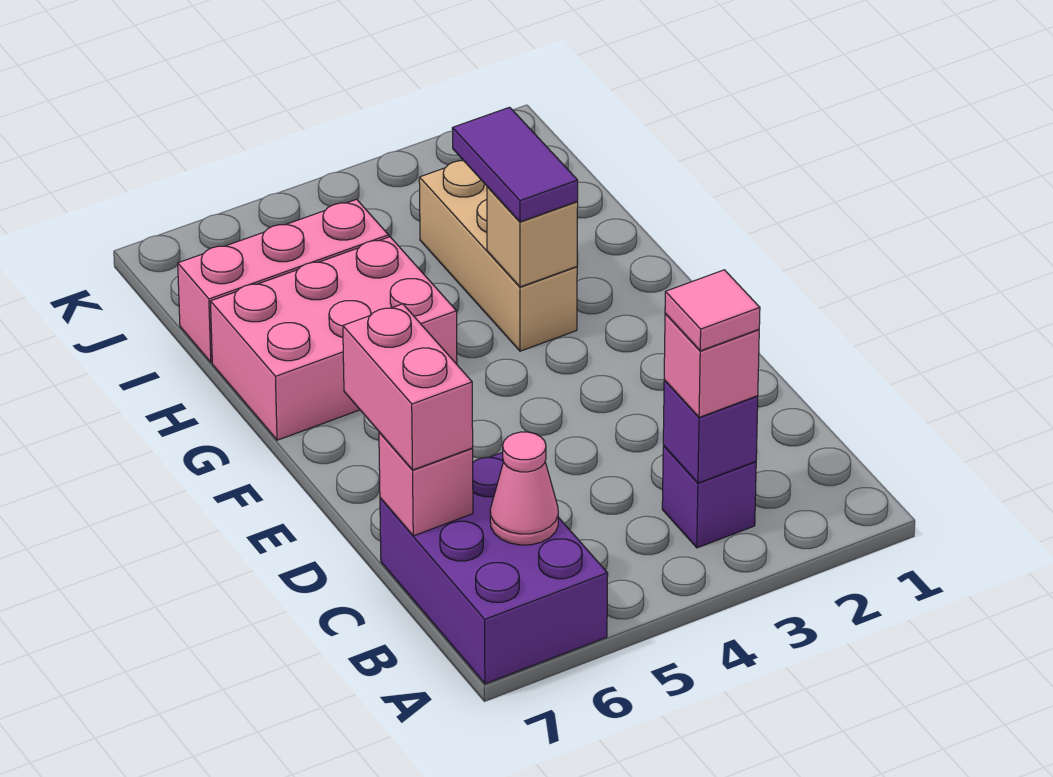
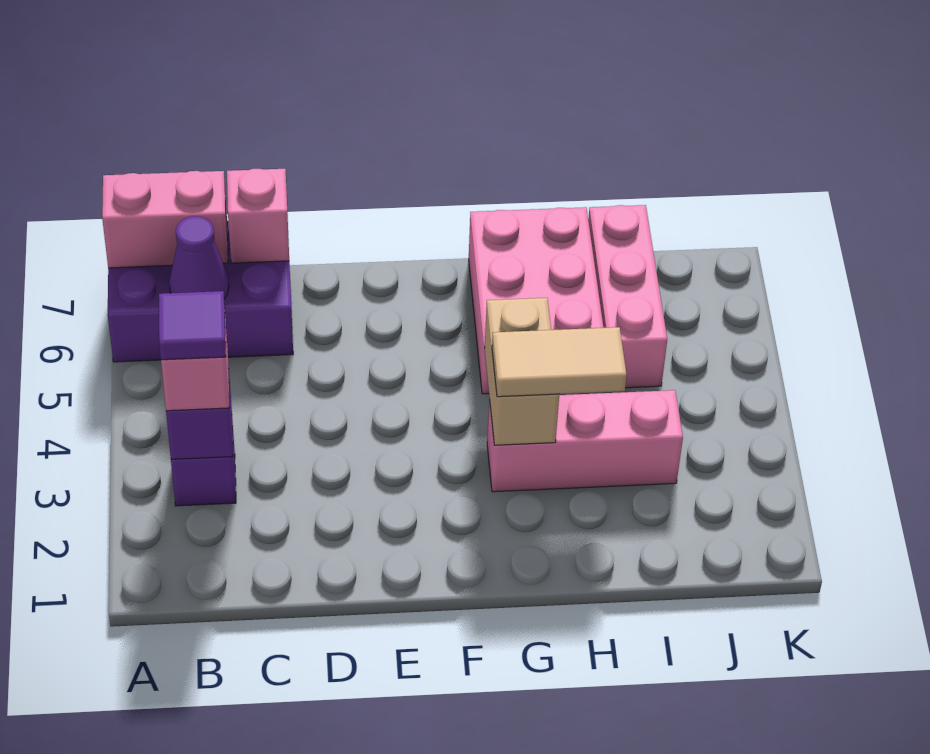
pink tile B3 level 4 -> purple tile B3 level 4
pink cone B6 level 2 -> purple cone B6 level 2
pink brick C7:D7 level 3 -> pink brick A7:B7 level 2
tan brick G3:I3 level 1 -> pink brick G3:I3 level 1
tan brick G3 level 2 -> tan brick G3:G4 level 2
purple tile G3:H3 level 3 -> tan tile G3:H3 level 3

